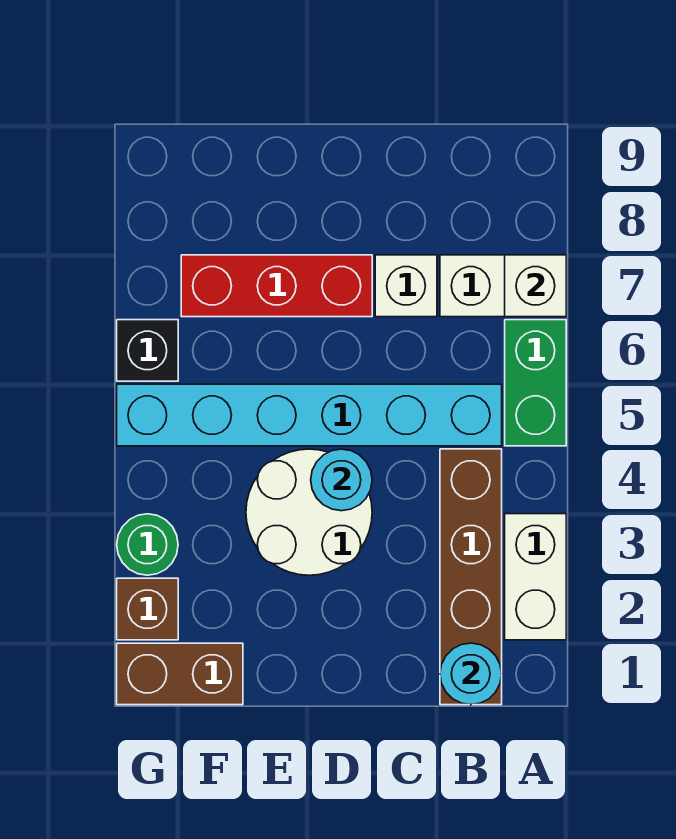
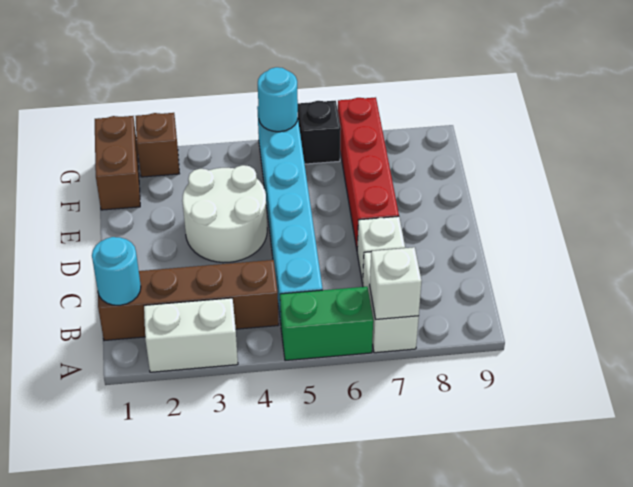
cyan round brick D4 level 2 -> cyan round brick G5 level 2
red brick D7:F7 level 1 -> red brick D7:G7 level 1
green round brick G3 level 1 -> none

